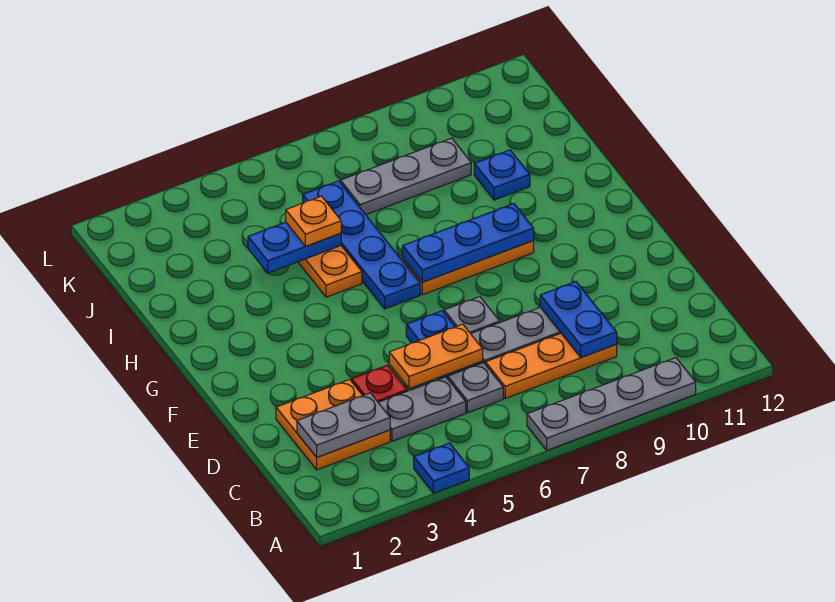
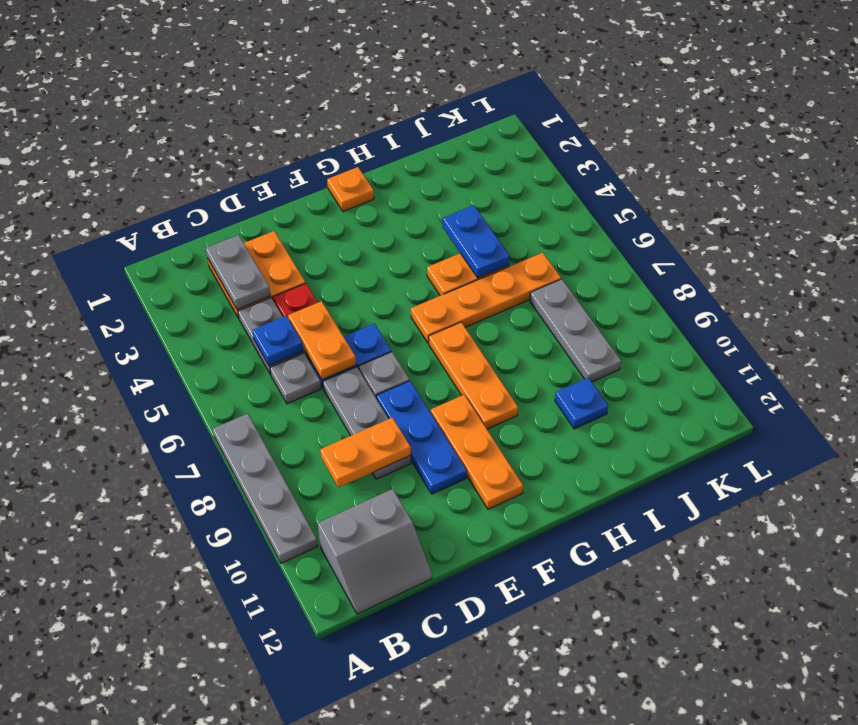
blue plate A4 level 1 -> blue plate C5 level 2
none -> grey slope B11:C12 level 1 top 11
orange plate C7:C9 level 1 -> orange plate F9:F11 level 1
blue plate C9:D9 level 2 -> orange plate C9:D9 level 2
blue plate G6:J6 level 1 -> orange plate G6:J6 level 1
blue plate G7:G9 level 2 -> blue plate E8:E10 level 1
orange plate I5 level 3 -> orange plate G1 level 1

